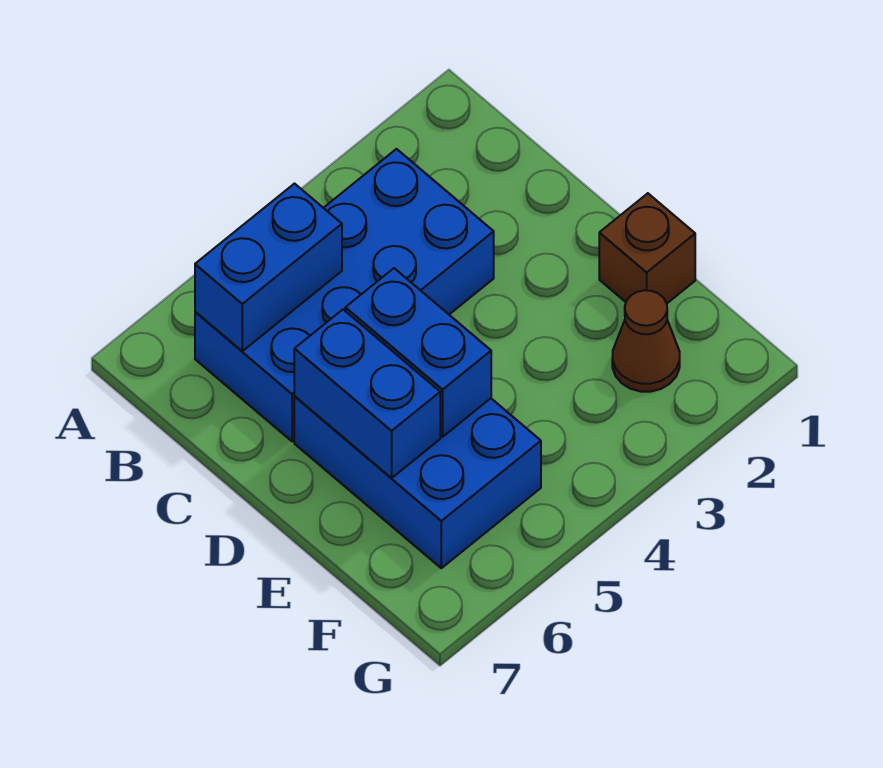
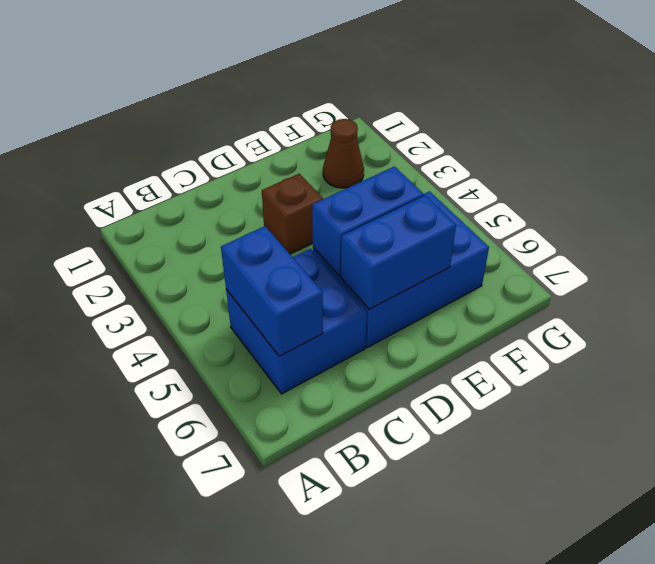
blue brick B3:C6 level 1 -> blue brick B5:C6 level 1
brown brick E1 level 1 -> brown brick D3 level 1

